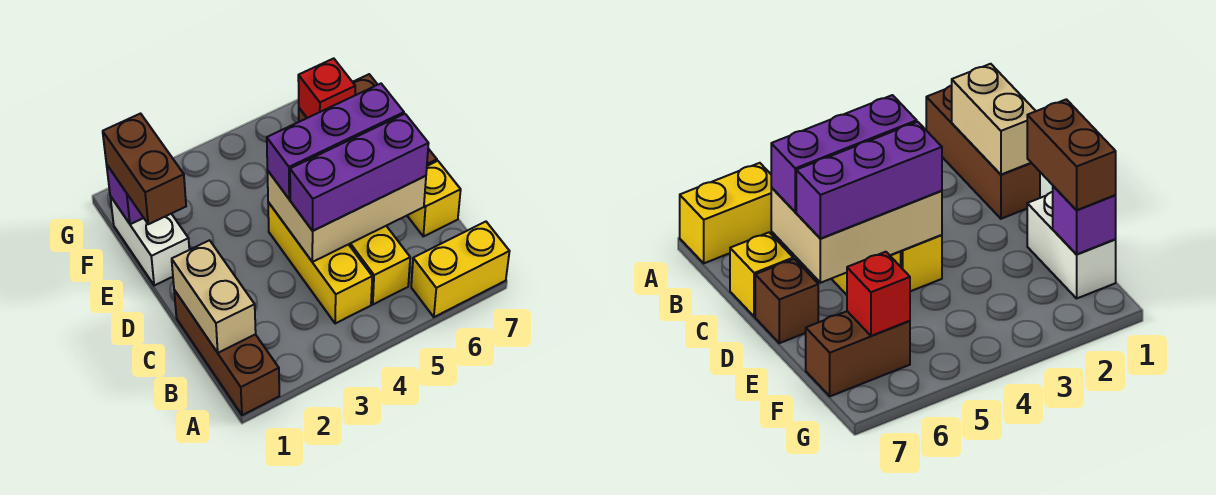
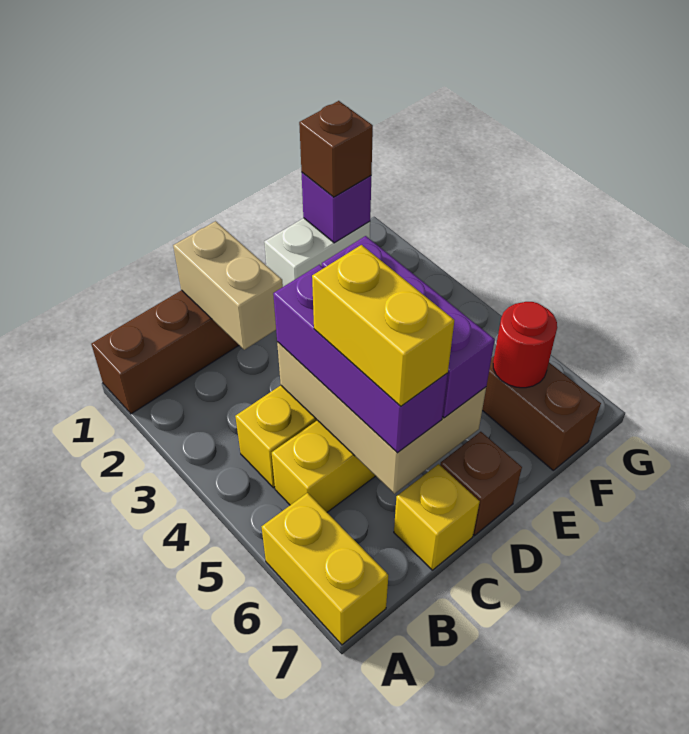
tan brick B1:C1 level 2 -> tan brick C1:C2 level 2
none -> yellow brick C5:C6 level 4
brown brick E1:F1 level 3 -> brown brick F1 level 3
red brick F6 level 2 -> red round brick F6 level 2

